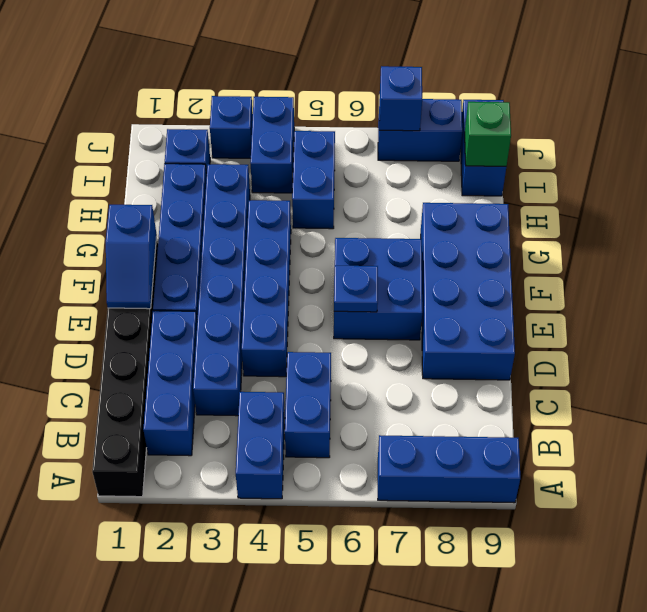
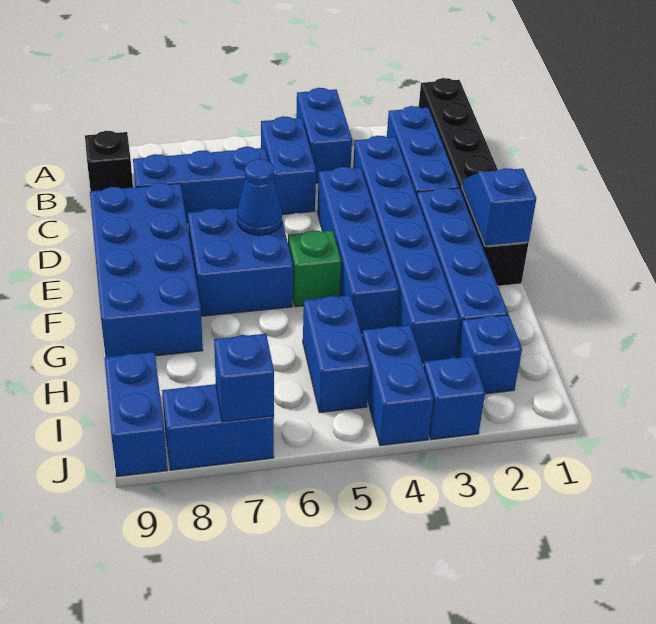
blue brick A7:A9 level 1 -> blue brick C6:C8 level 1
none -> black brick B9 level 1
blue plate E6 level 2 -> blue cone E6 level 2
green brick I9 level 2 -> green brick F5 level 1

